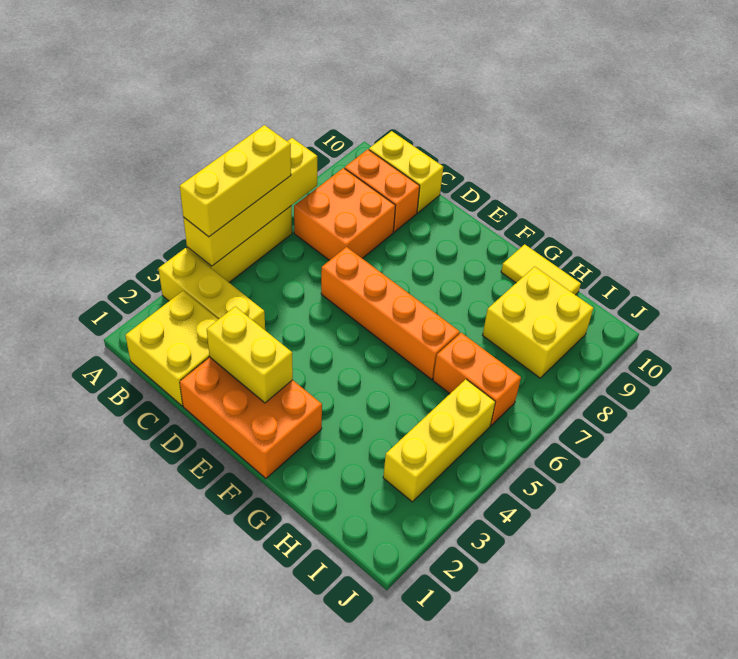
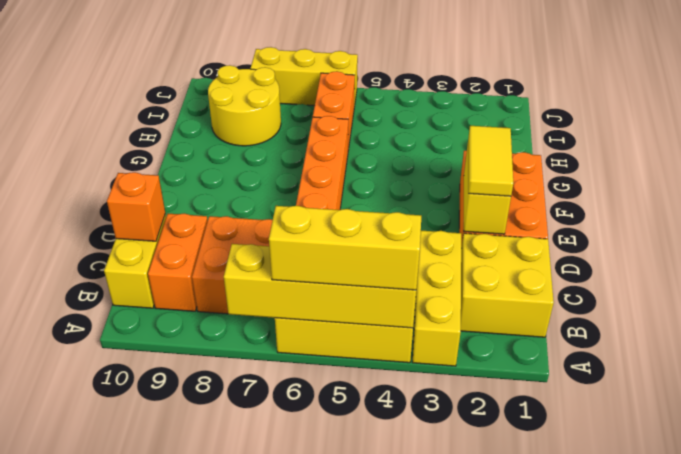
none -> orange brick C10 level 2
yellow tile G10:H10 level 1 -> yellow tile D2:E2 level 3
yellow brick H8:I9 level 1 -> yellow round brick H8:I9 level 1
yellow brick I3:I5 level 1 -> yellow brick J6:J8 level 1

